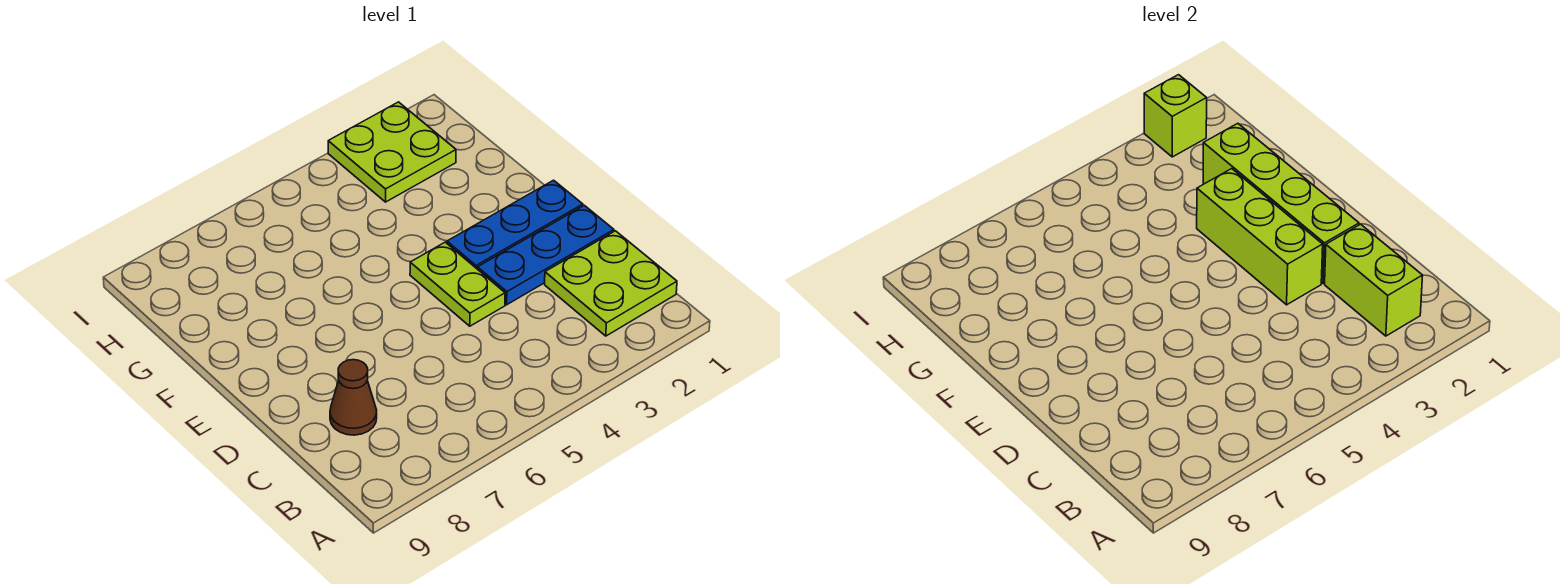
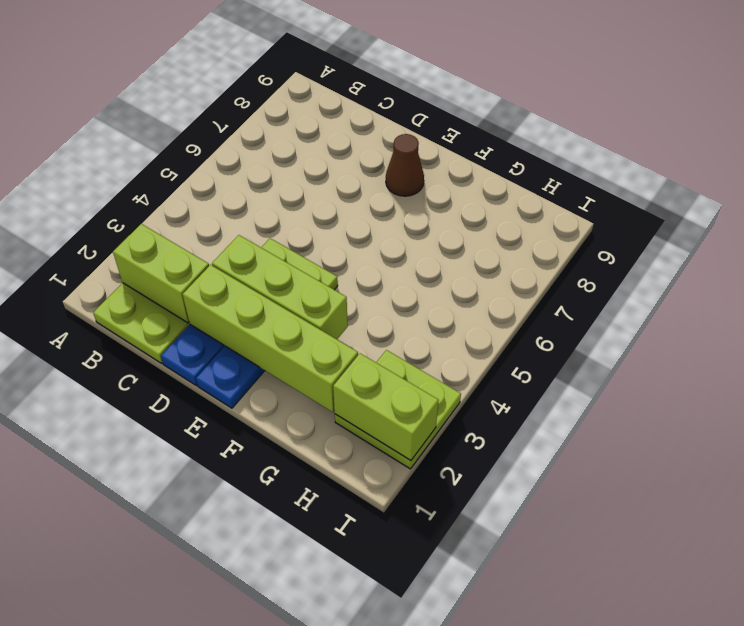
brown cone C8 level 1 -> brown cone E8 level 1
lime brick I2 level 2 -> lime brick H2:I2 level 2

